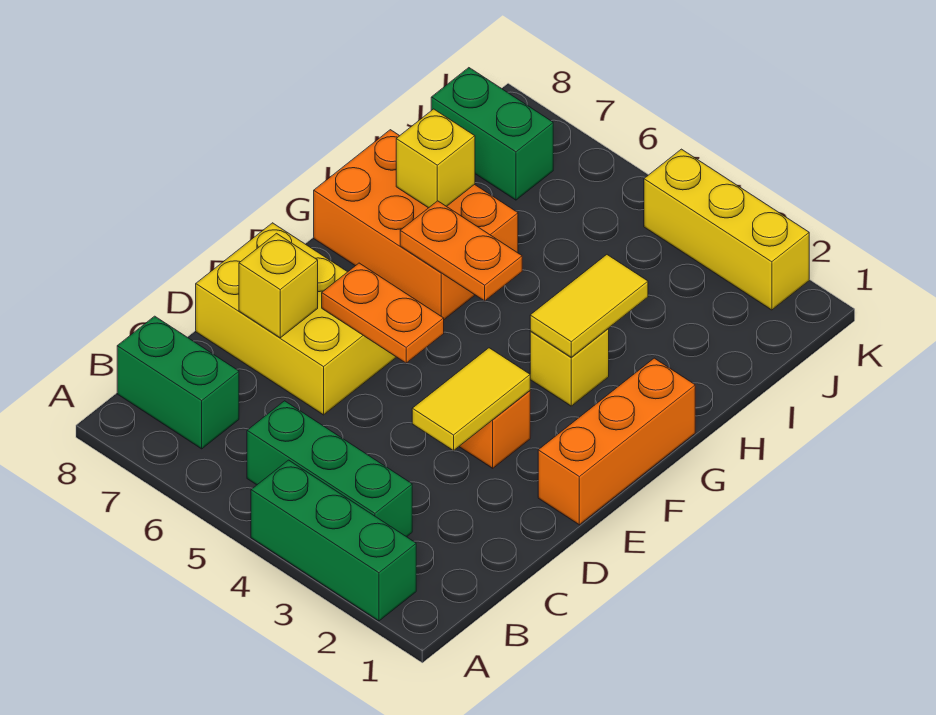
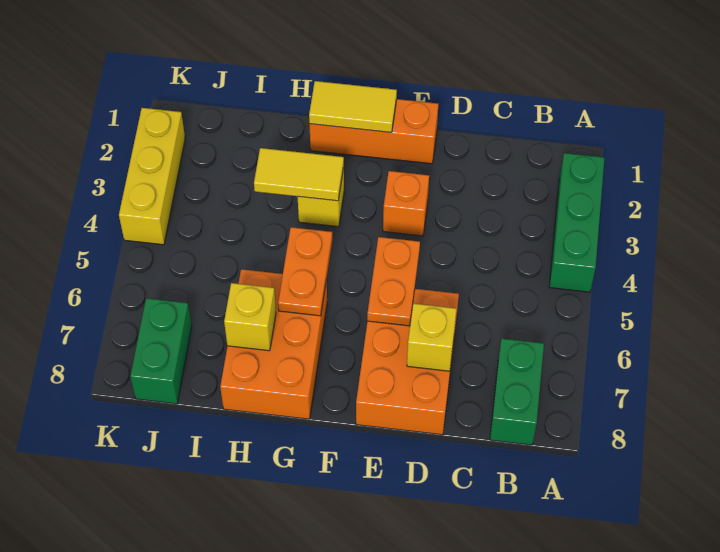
green brick B3:B5 level 1 -> none
yellow tile D3:E3 level 2 -> yellow tile F1:G1 level 2
yellow brick D6:E8 level 1 -> orange brick D6:E8 level 1

